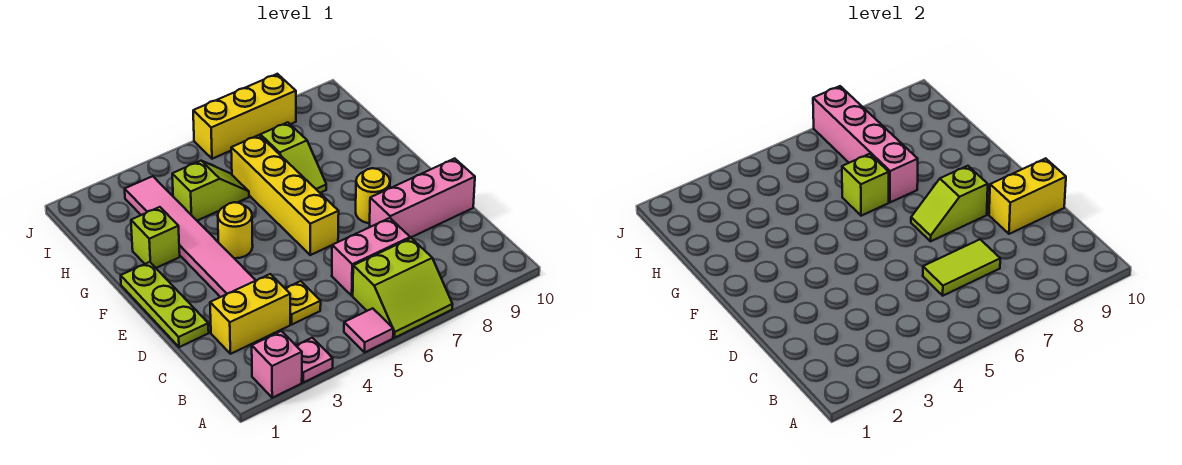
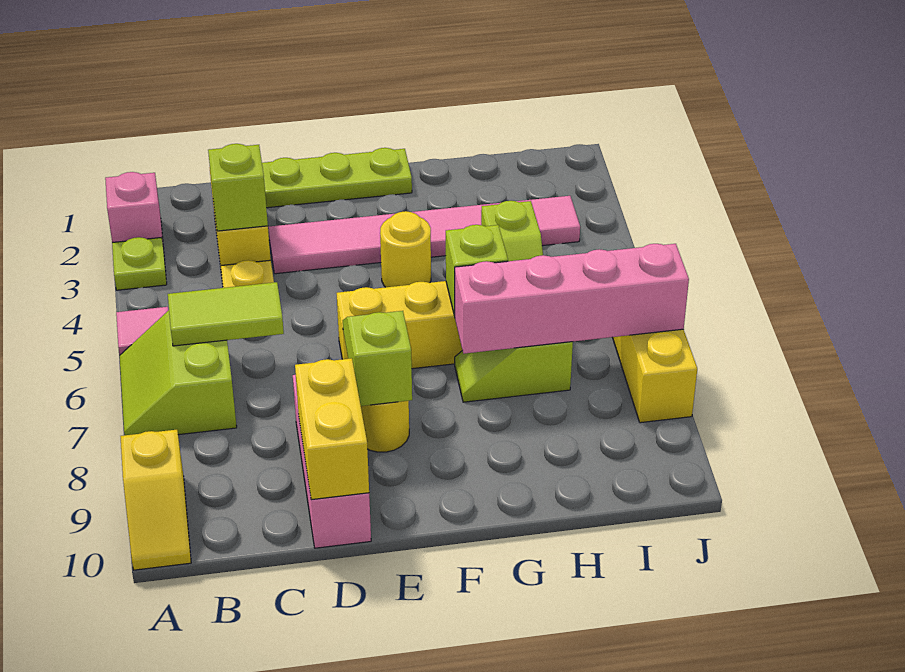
pink plate A3 level 1 -> lime plate A3 level 1
none -> yellow slope A9:A10 level 1 top 9
pink brick C6:C7 level 1 -> none
lime tile C6:C7 level 2 -> lime tile B6:C6 level 2
lime brick G2 level 1 -> lime brick C3 level 2

